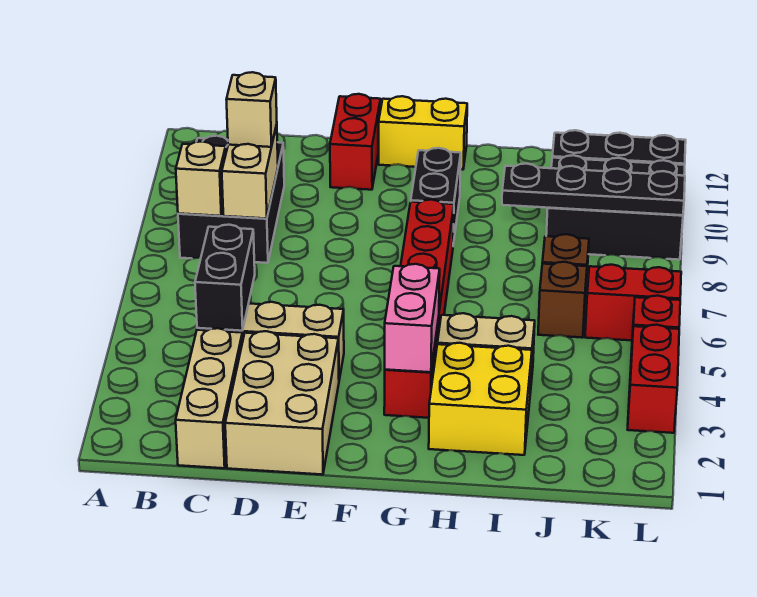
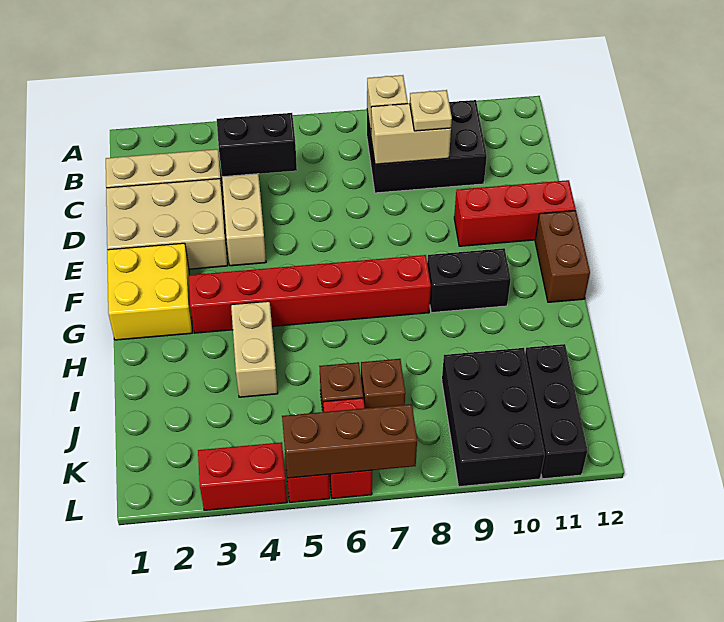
tan brick C9 level 3 -> tan plate C9 level 3
red brick E11:E12 level 1 -> red brick E10:E12 level 1
yellow brick F12:G12 level 1 -> brown brick F12:G12 level 1
pink brick G3:G4 level 2 -> none
yellow brick H2:I3 level 1 -> yellow brick F1:G2 level 1
black plate I9:L9 level 2 -> none
none -> brown brick L5:L7 level 2

